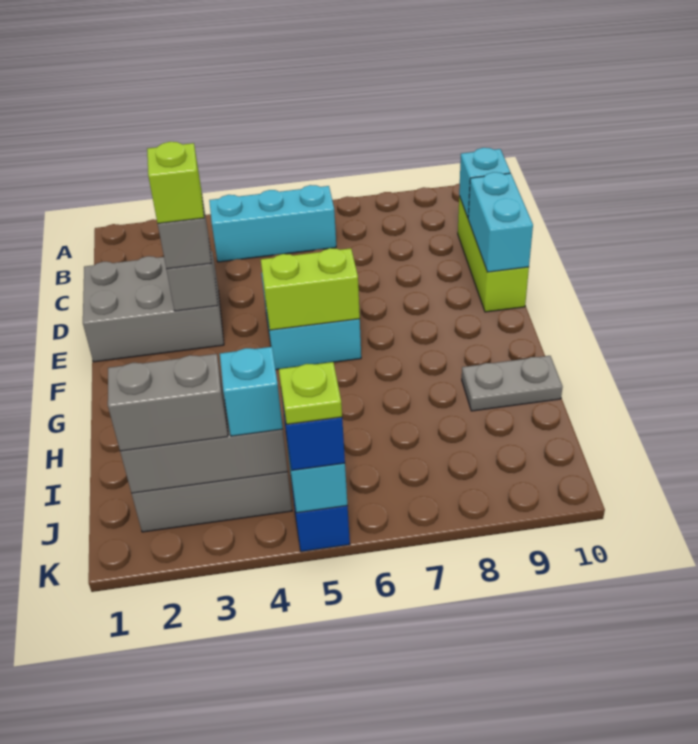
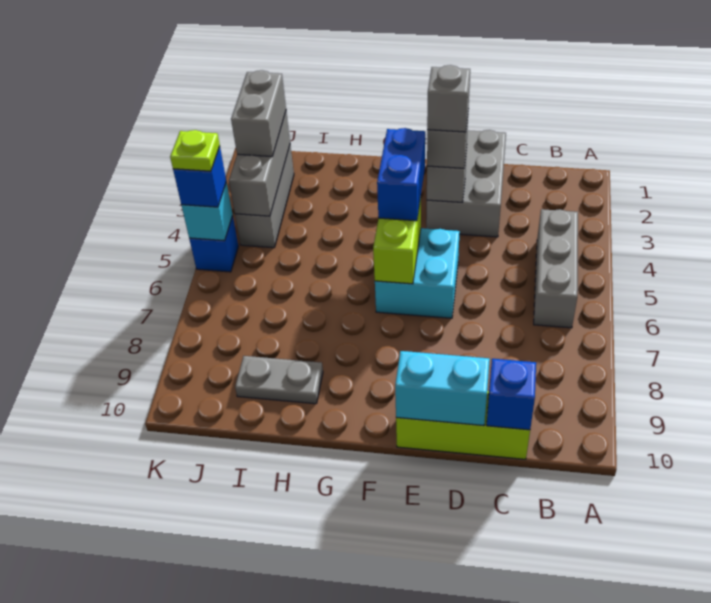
cyan brick B4:B6 level 1 -> grey brick B4:B6 level 1
cyan brick C10 level 2 -> blue brick C10 level 2
lime brick E3 level 4 -> grey brick E3 level 4
none -> blue brick F4:F5 level 3
grey plate H9:H10 level 1 -> grey plate H9:I9 level 1
cyan brick J4 level 3 -> none

